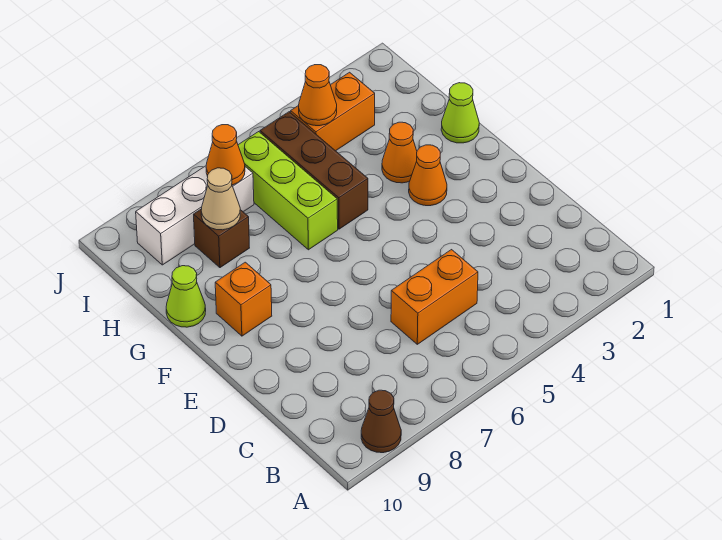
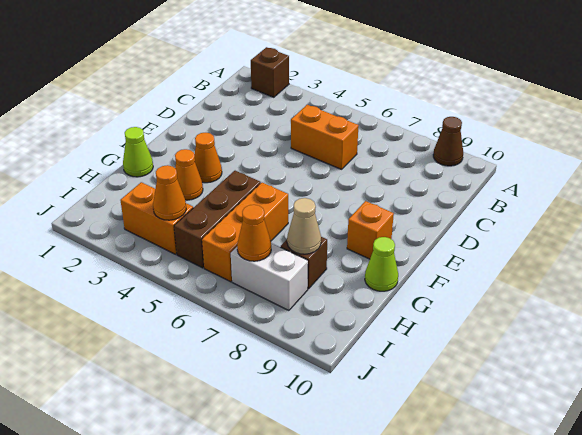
none -> brown brick A2 level 1
lime brick G6:I6 level 1 -> orange brick G6:I6 level 1
white brick I7:I9 level 1 -> white brick I7:I8 level 1

